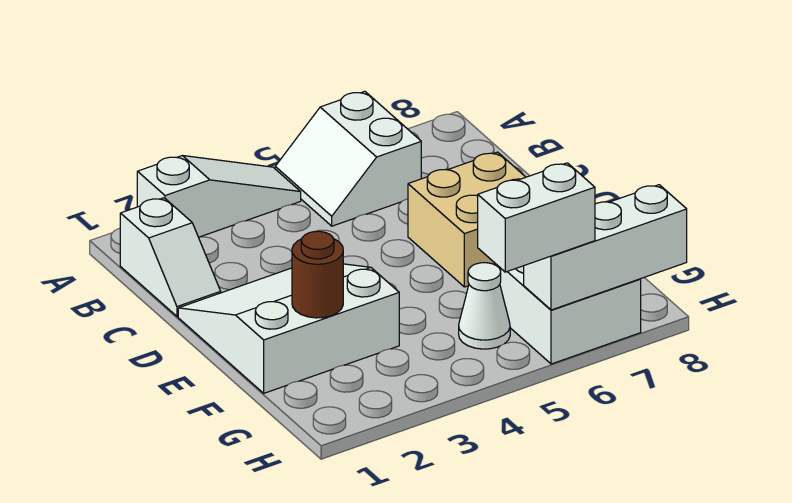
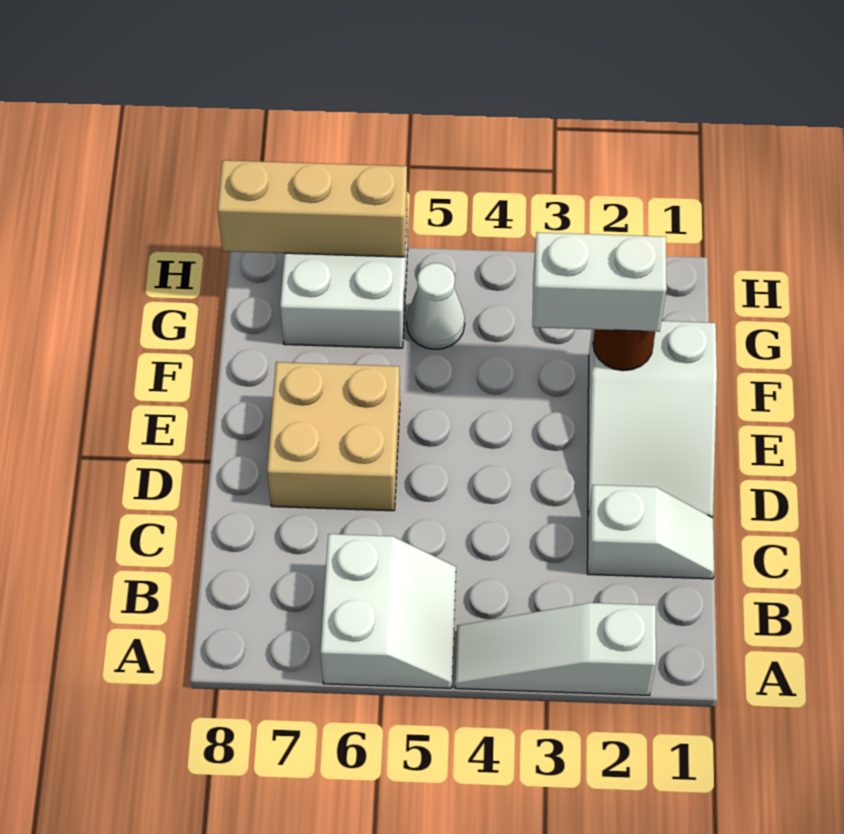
white slope B1:C1 level 1 top B -> white slope C1:C2 level 1 top 2
white slope D1:F3 level 1 top F -> white slope D1:F2 level 1 top F
white brick H5:H6 level 3 -> white brick F2:F3 level 3
white brick H6:H8 level 2 -> tan brick H6:H8 level 2

